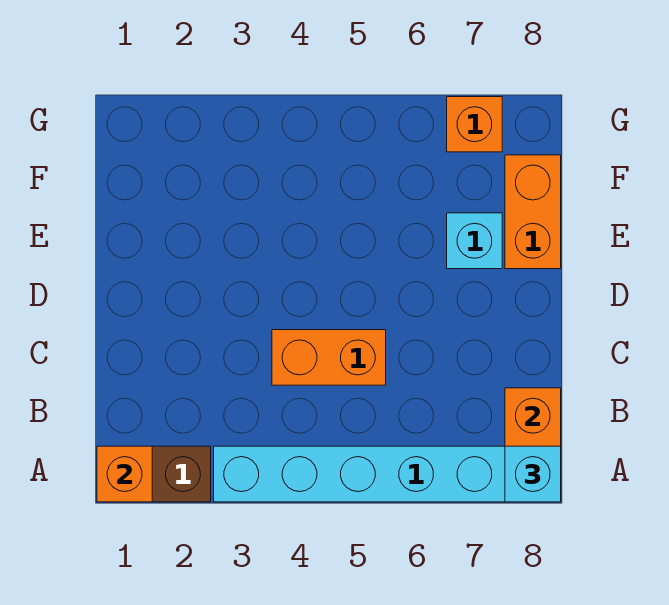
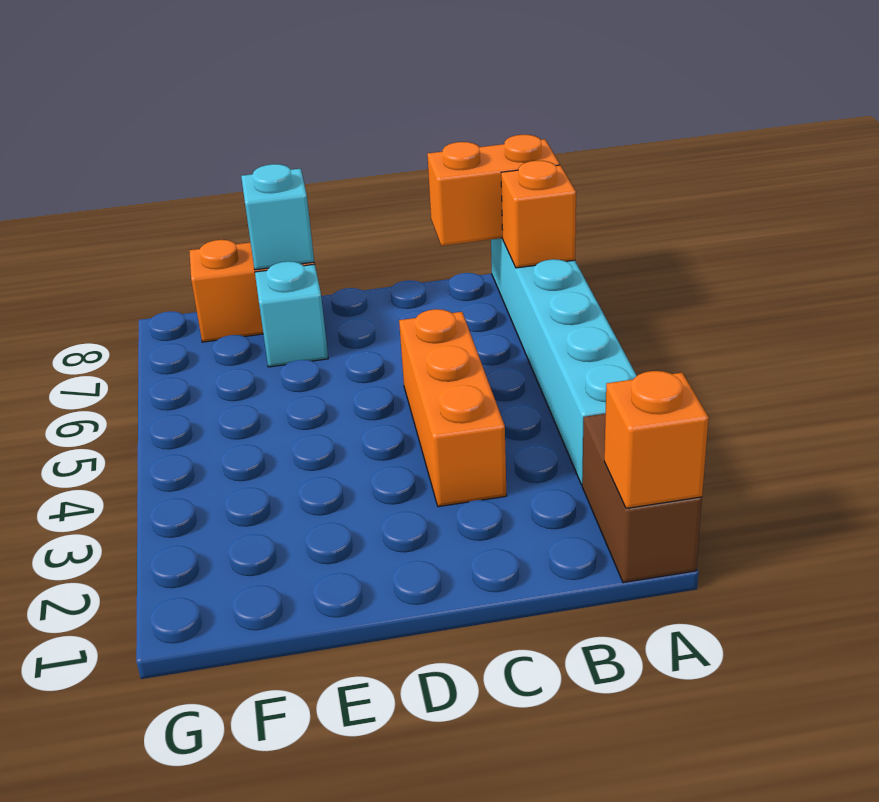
cyan brick A8 level 3 -> cyan brick E8 level 2
orange brick C4:C5 level 1 -> orange brick C3:C5 level 1
orange brick G7 level 1 -> orange brick A7 level 2

